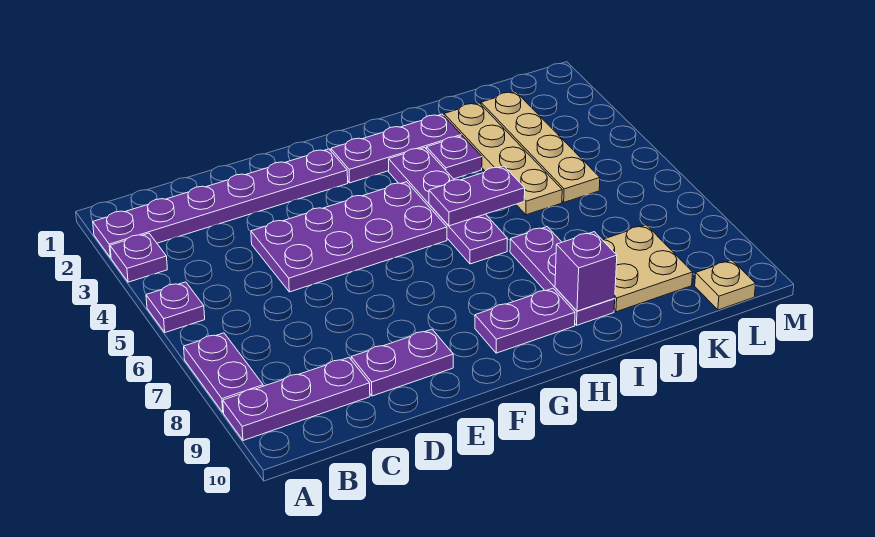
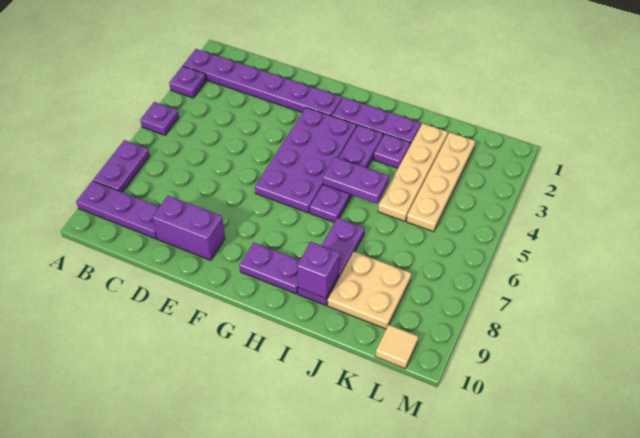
purple plate D4:G5 level 1 -> purple plate F3:G6 level 1
purple plate D9:E9 level 1 -> purple brick D9:E9 level 1
tan plate L10 level 1 -> tan tile L10 level 1

